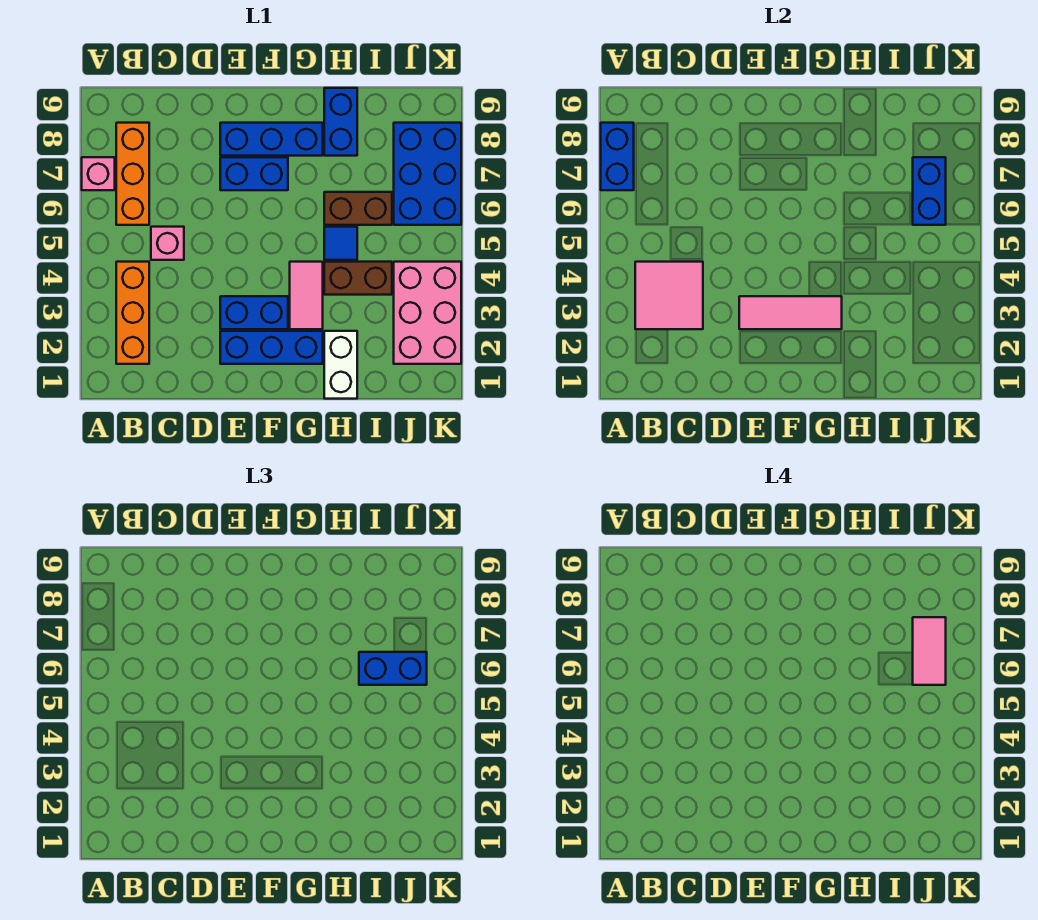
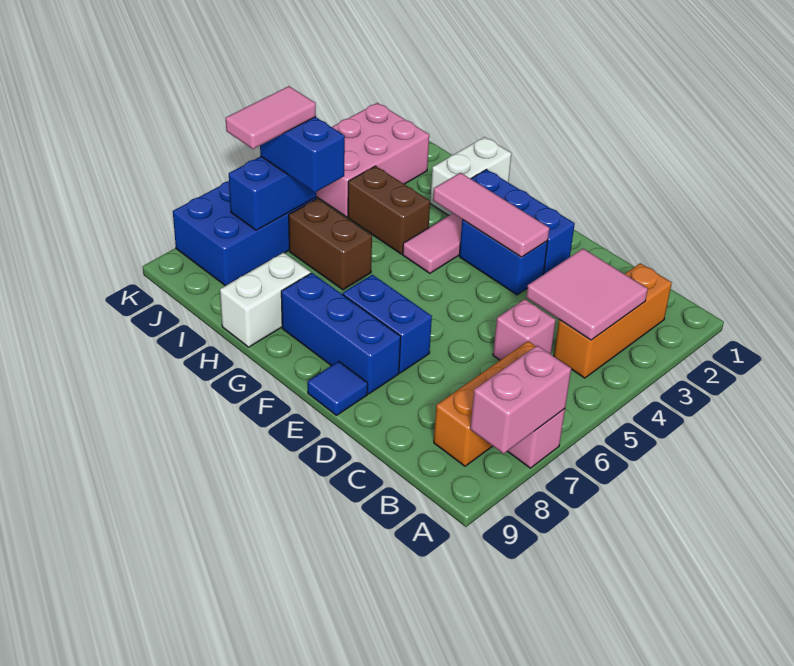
blue brick A7:A8 level 2 -> pink brick A7:A8 level 2
blue tile H5 level 1 -> blue tile E9 level 1
blue brick H8:H9 level 1 -> white brick H8:H9 level 1

